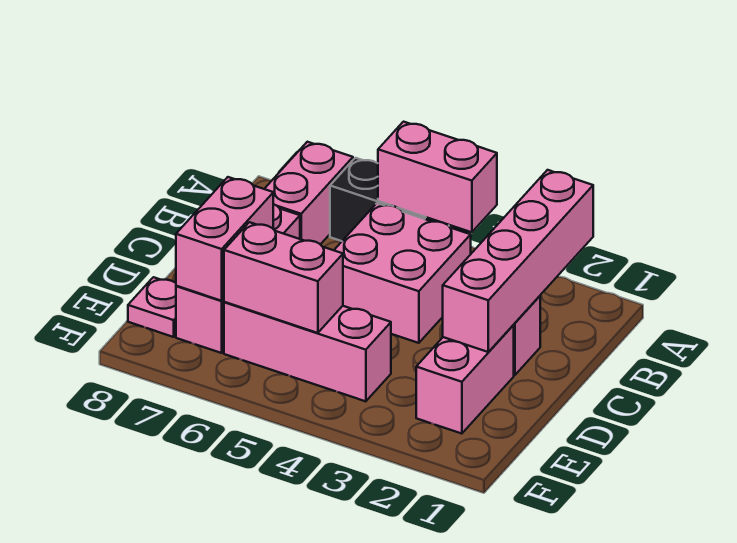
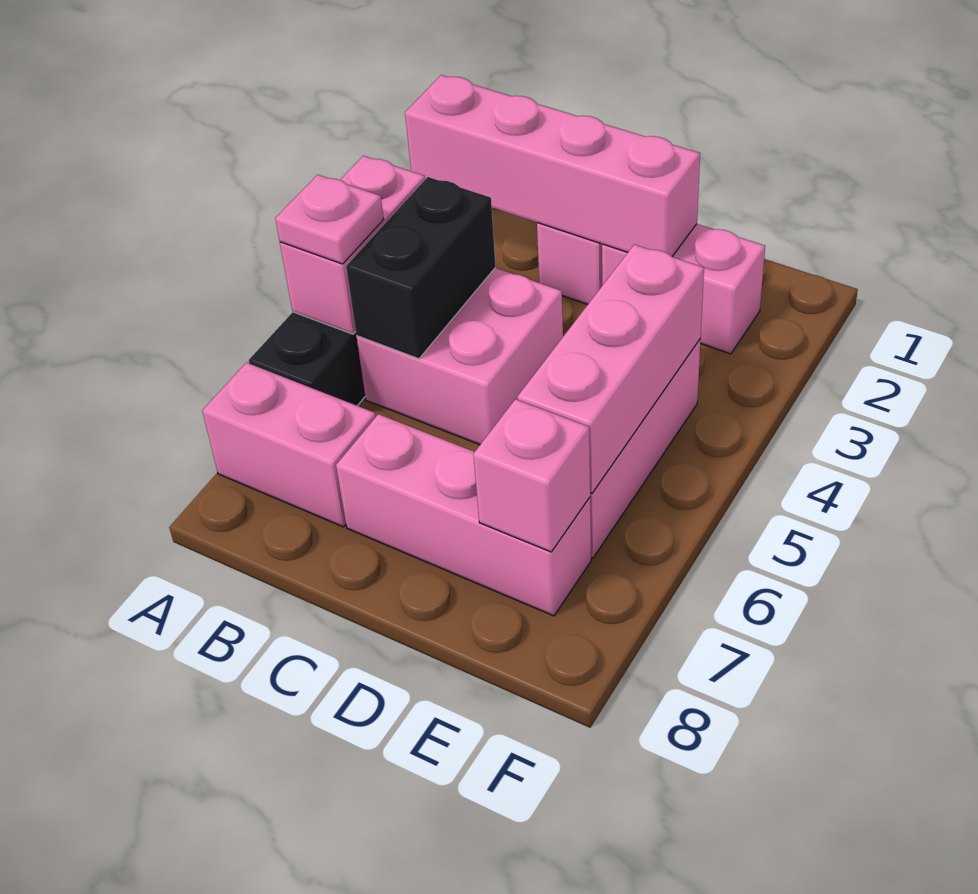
none -> black brick B4:B5 level 2
pink brick D7:E7 level 2 -> pink brick E7 level 2
pink brick E5:E6 level 2 -> pink brick E4:E6 level 2
pink plate E8 level 1 -> pink plate A5 level 3

